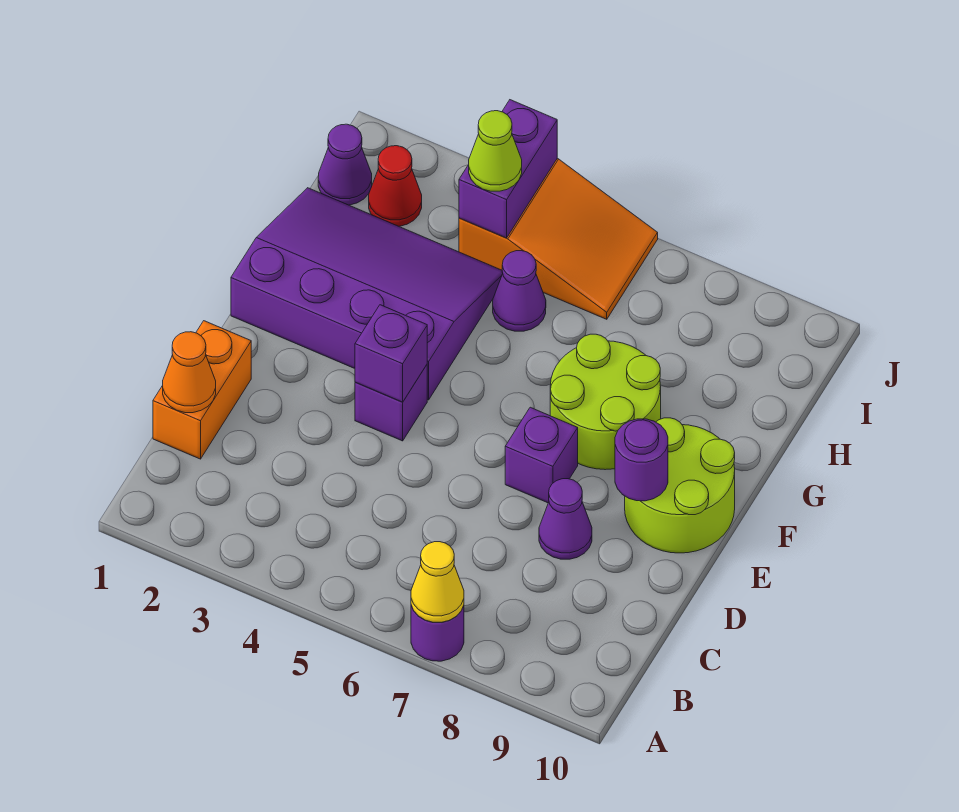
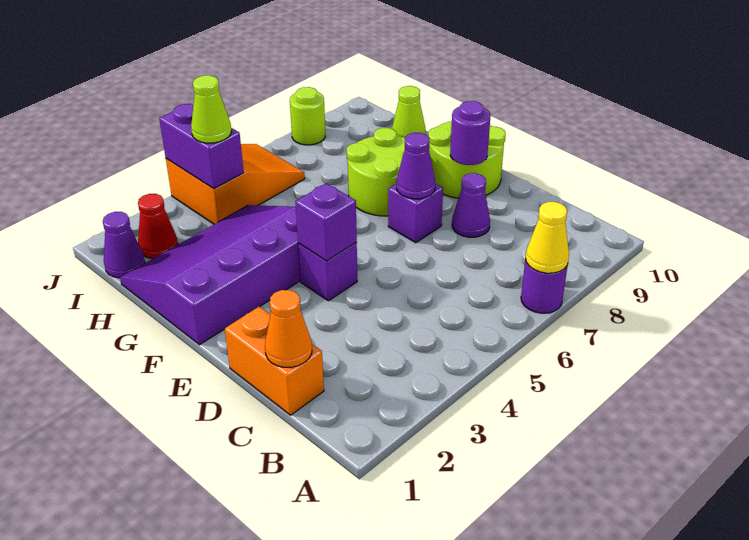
purple cone H5 level 1 -> purple cone E7 level 2
none -> lime cone H10 level 1
none -> lime round brick J8 level 1

